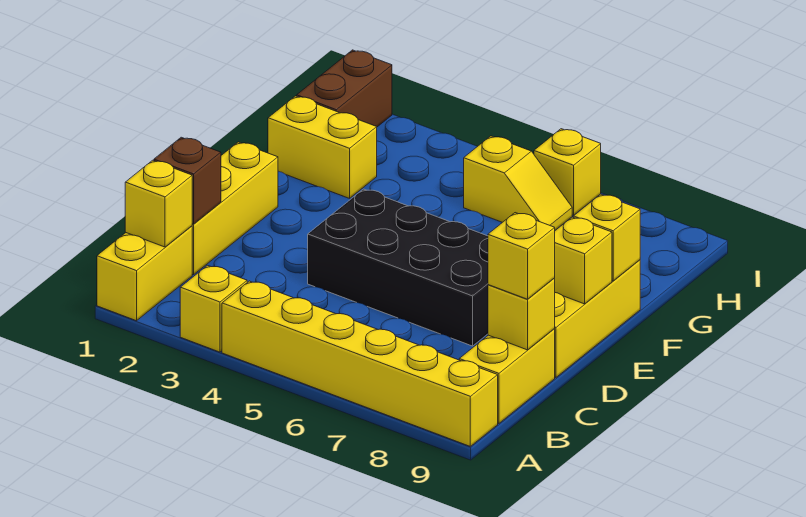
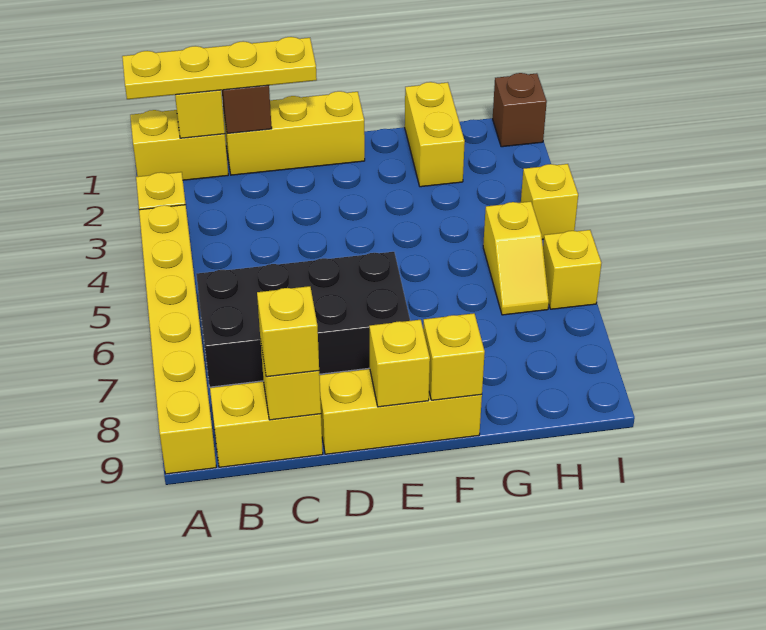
none -> yellow plate A1:D1 level 3
black brick D4:E7 level 1 -> black brick B6:E7 level 1
brown brick H1:I1 level 1 -> brown brick I1 level 1
none -> yellow brick I4 level 1

